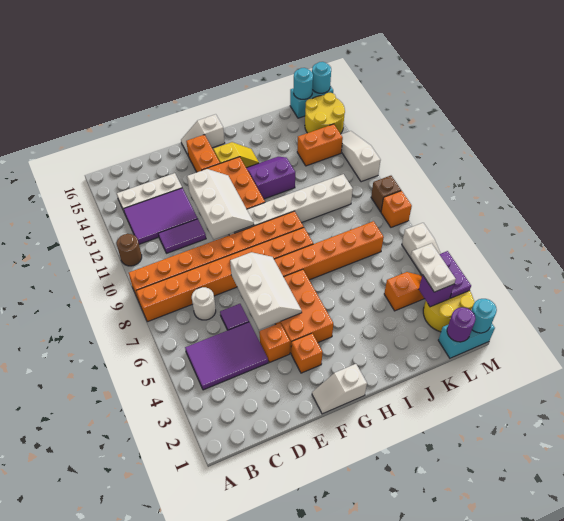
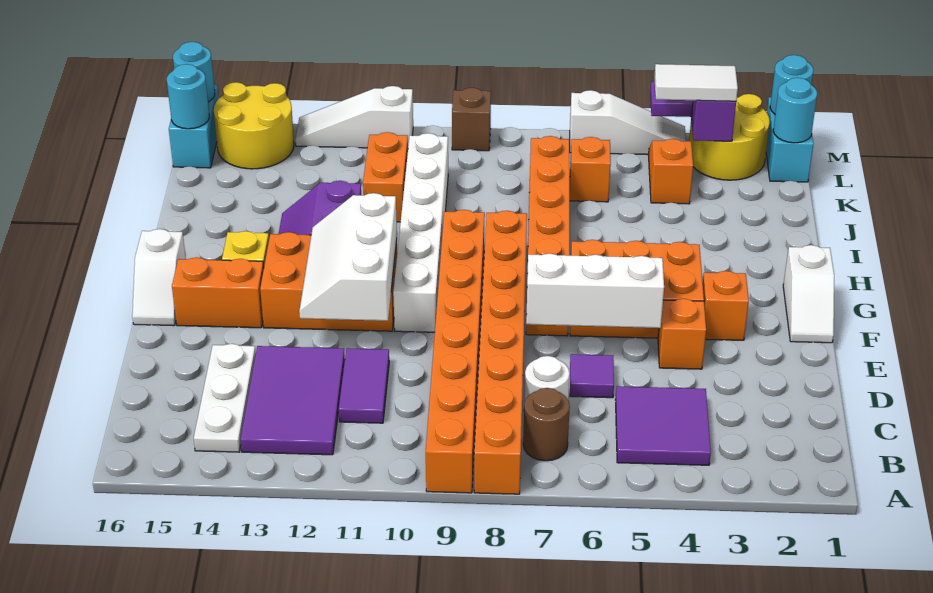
brown round brick A11 level 1 -> brown round brick B7 level 1
purple tile B4:D5 level 1 -> purple tile B4:C5 level 1
white slope E10:F12 level 2 top E -> white slope E11:G12 level 2 top 11
orange brick K13:L13 level 1 -> orange brick J11:K11 level 1
purple round brick L1 level 2 -> cyan round brick L1 level 2
white plate L3:L4 level 3 -> white tile L3:L4 level 3
orange brick M8 level 1 -> orange brick K6 level 1

